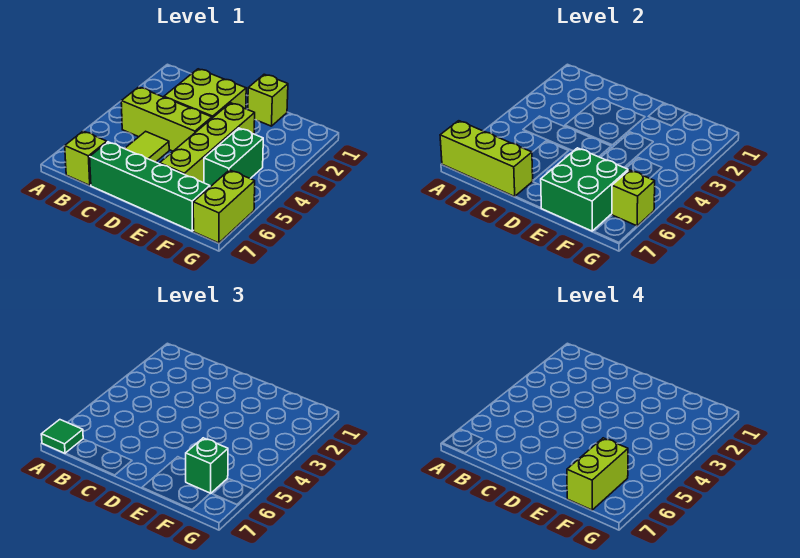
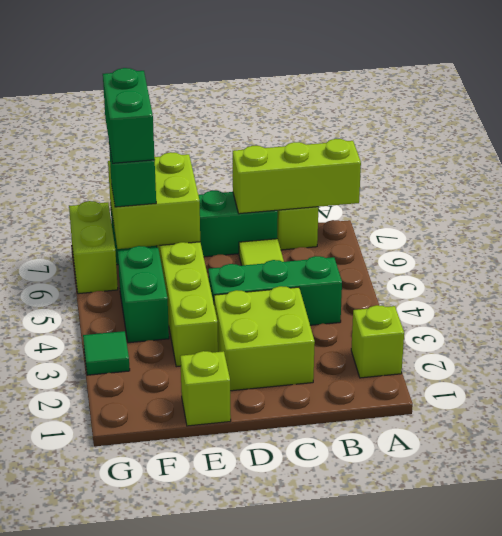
green tile A7 level 3 -> green tile G3 level 1
lime brick B4:D4 level 1 -> green brick B4:D4 level 1
green brick E6:F7 level 2 -> lime brick E6:F7 level 2
lime brick F6:F7 level 4 -> green brick F6:F7 level 4
lime brick G6 level 2 -> lime brick A2 level 1

